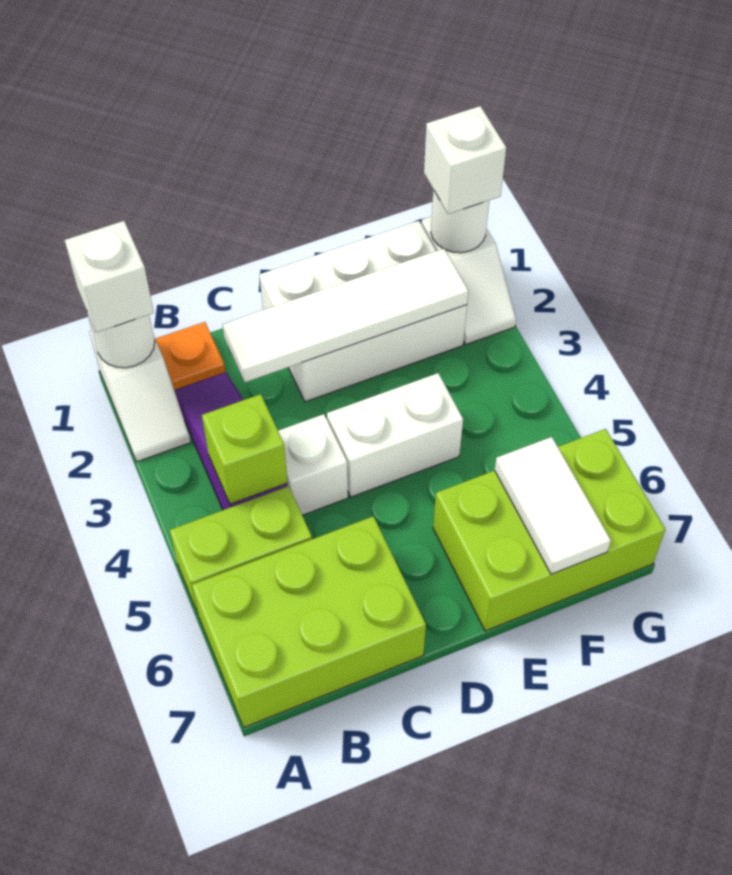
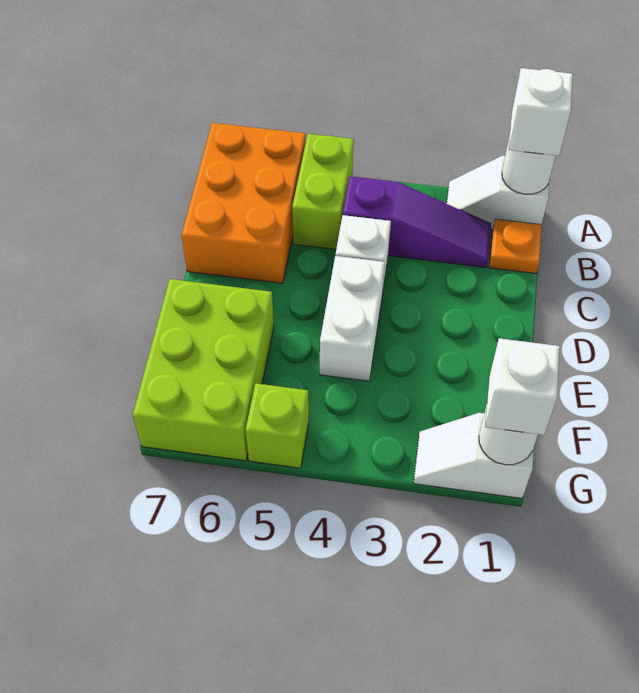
lime brick A6:C7 level 1 -> orange brick A6:C7 level 1
lime brick B4 level 2 -> lime brick G5 level 1
white tile C2:F2 level 2 -> none
white brick D1:F2 level 1 -> none
white tile F6:F7 level 2 -> none

